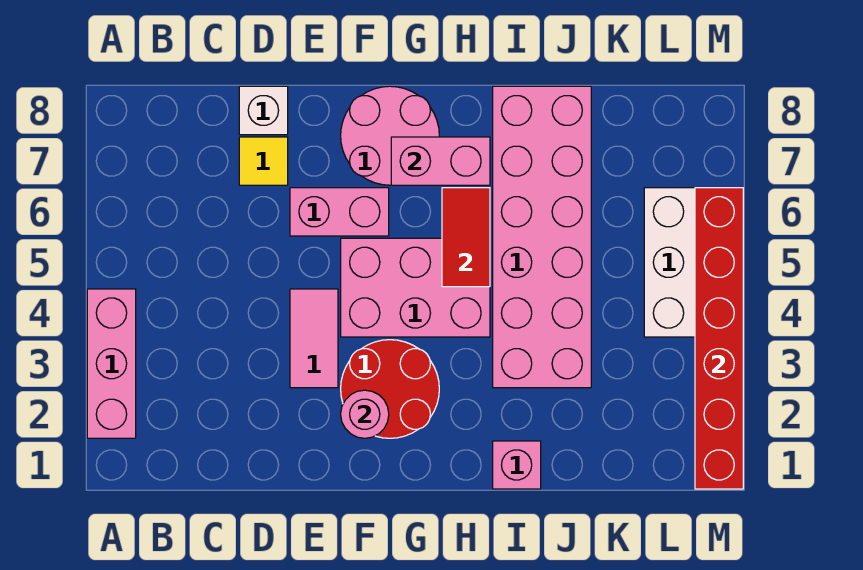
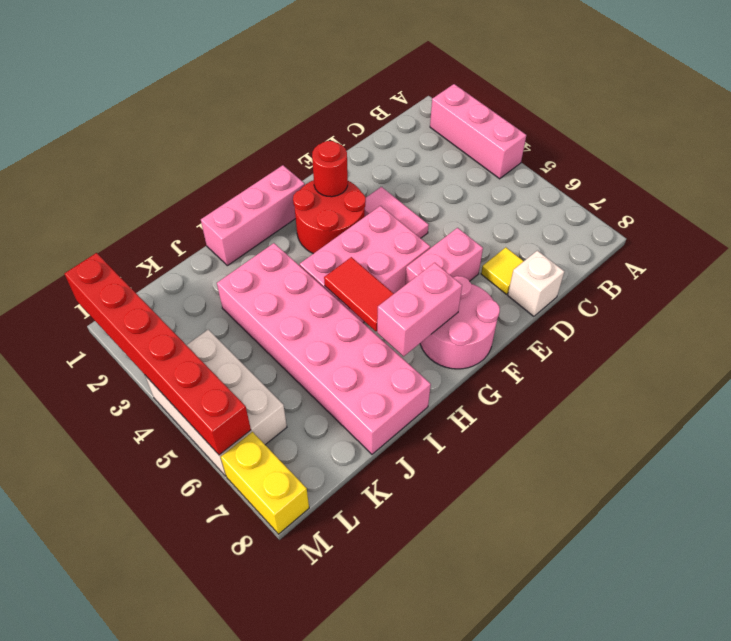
pink round brick F2 level 2 -> red round brick F2 level 2
pink brick I1 level 1 -> pink brick G1:I1 level 1
none -> yellow brick M7:M8 level 1

